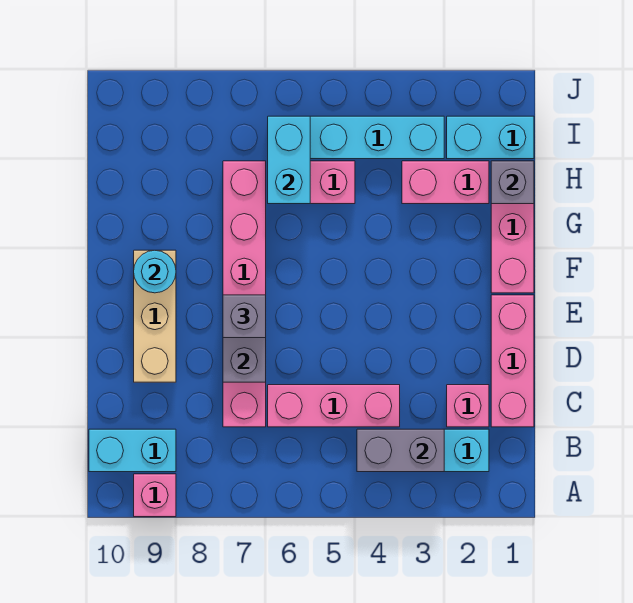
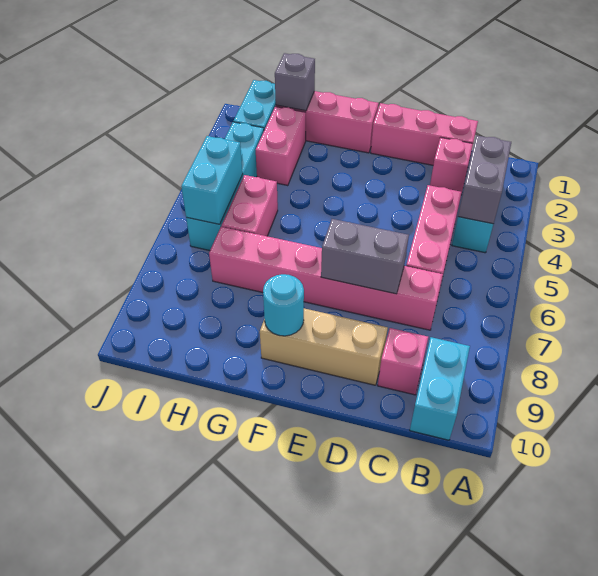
pink brick A9 level 1 -> pink brick C9 level 1
grey brick E7 level 3 -> none
cyan brick H6:I6 level 2 -> cyan brick I5:I6 level 2

